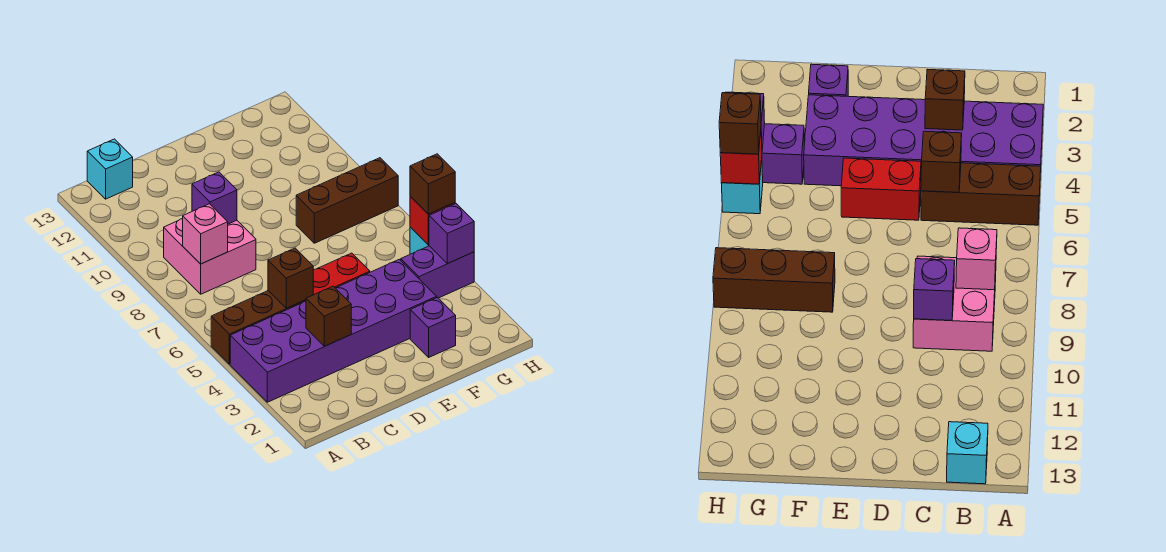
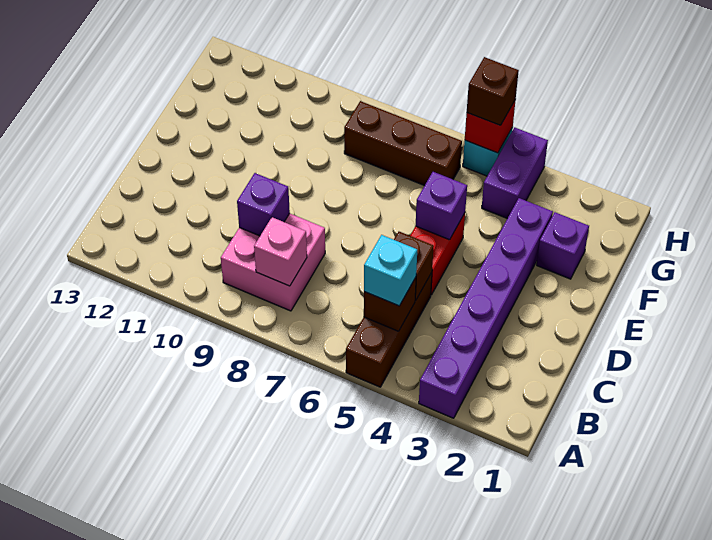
purple brick A3:F4 level 1 -> purple brick A3:F3 level 1
cyan brick B13 level 1 -> cyan brick B5 level 3
brown brick C3 level 2 -> brown brick B5 level 2
brown brick F8:H8 level 1 -> brown brick G6:G8 level 1
purple brick H4 level 2 -> purple brick E5 level 2

